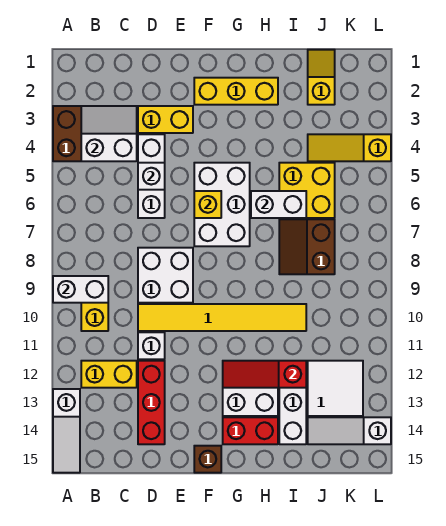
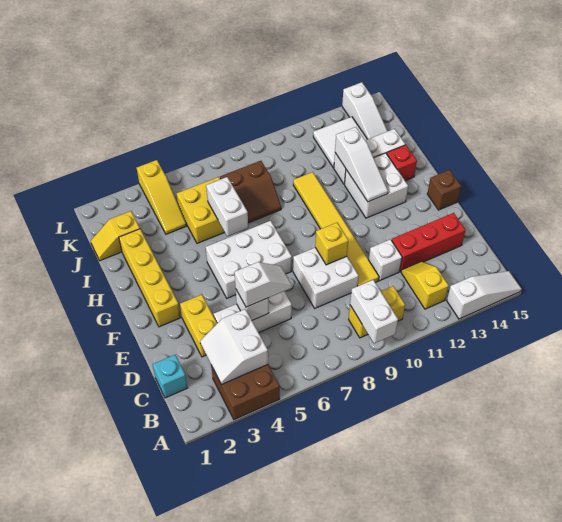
yellow brick B12:C12 level 1 -> yellow slope B12:C12 level 1 top B
none -> cyan brick C1 level 1
none -> white slope D5:D6 level 3 top 5
yellow brick F2:H2 level 1 -> yellow brick F2:I2 level 1
yellow brick F6 level 2 -> yellow brick E9 level 2
red slope G12:I12 level 2 top I -> white slope G12:I12 level 2 top I
red brick G14:H14 level 1 -> red brick H14 level 1

